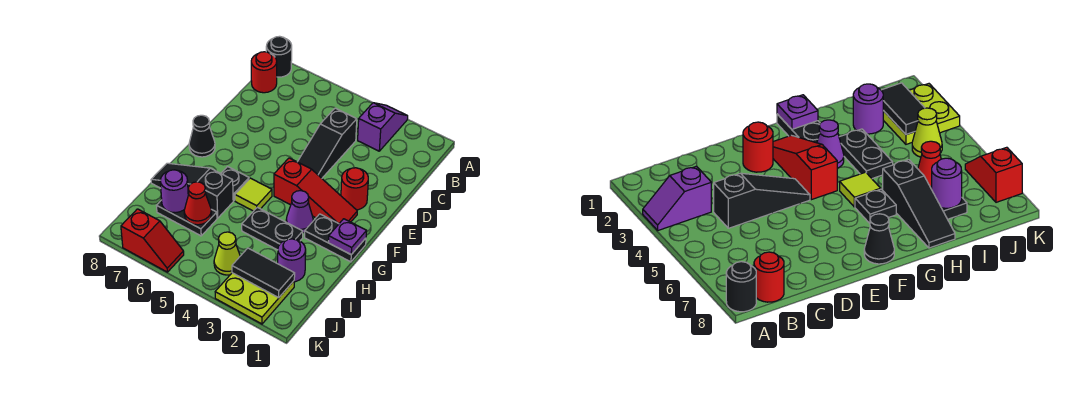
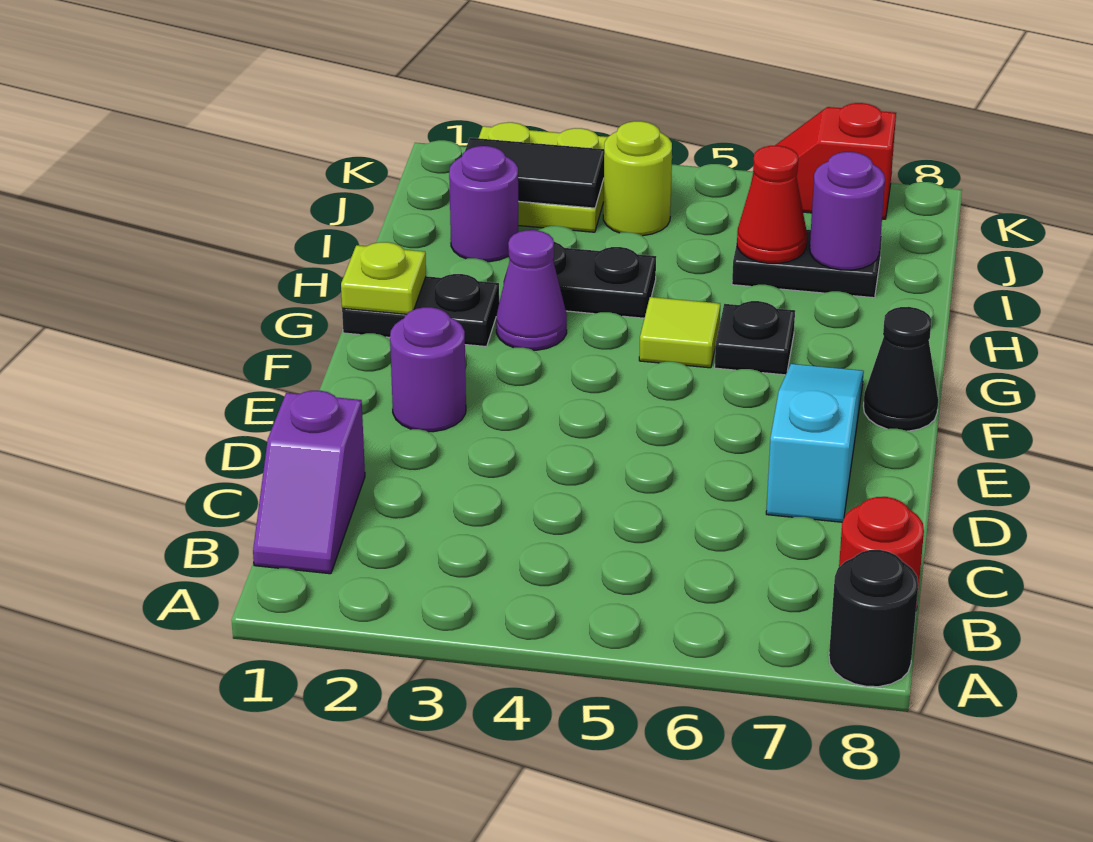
purple slope A3:B3 level 1 top B -> purple slope B1:C1 level 1 top C
black slope C4:E4 level 1 top C -> none
none -> cyan slope D7:F7 level 1 top D
red round brick E2 level 1 -> purple round brick E2 level 1
red slope F2:F4 level 1 top 4 -> none
purple plate G1 level 2 -> lime plate G1 level 2
black slope H6:H8 level 1 top 6 -> none
lime cone J4 level 1 -> lime round brick J4 level 1

